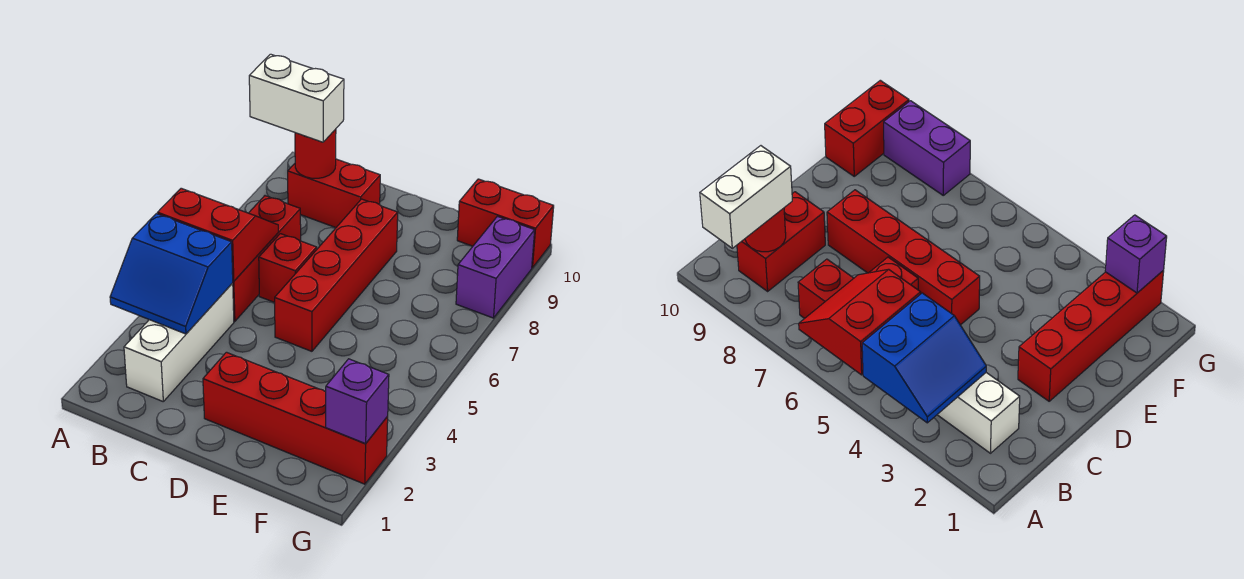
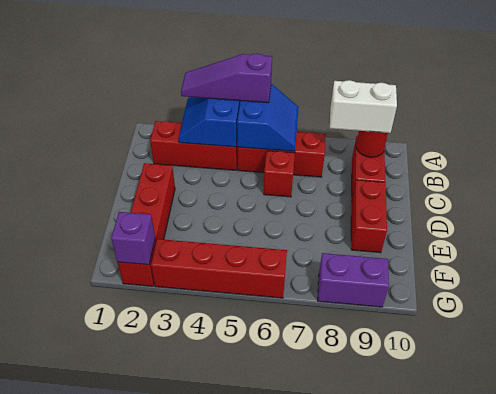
none -> purple slope A3:A5 level 3 top 5
red slope A5:B6 level 2 top 5 -> blue slope A5:B6 level 2 top 5
white brick A9:B9 level 3 -> white brick B8:B9 level 3
white brick B2:B4 level 1 -> red brick B2:B4 level 1
red brick D5:D8 level 1 -> red brick G3:G6 level 1
red brick F10:G10 level 1 -> red brick D9:E9 level 1

